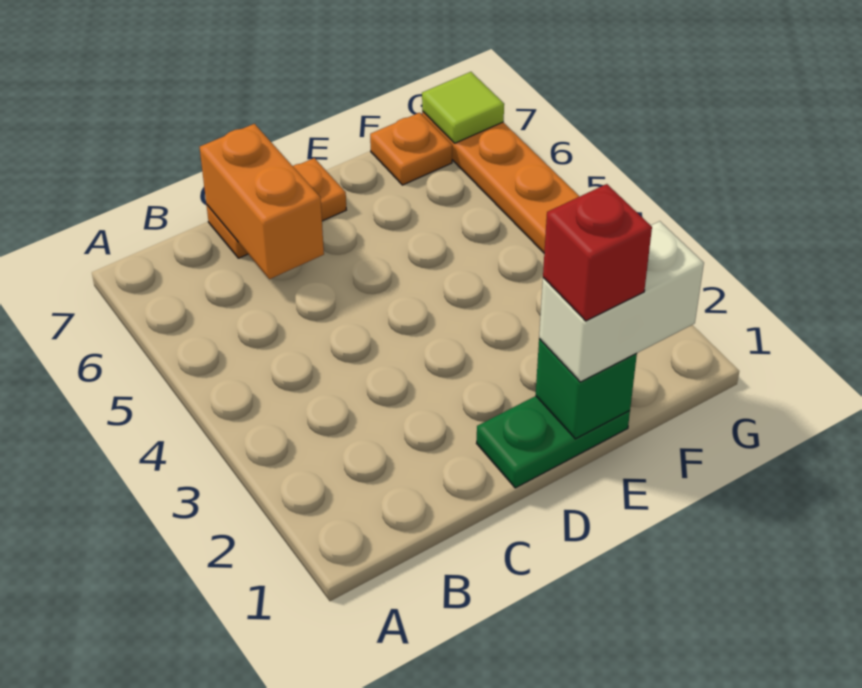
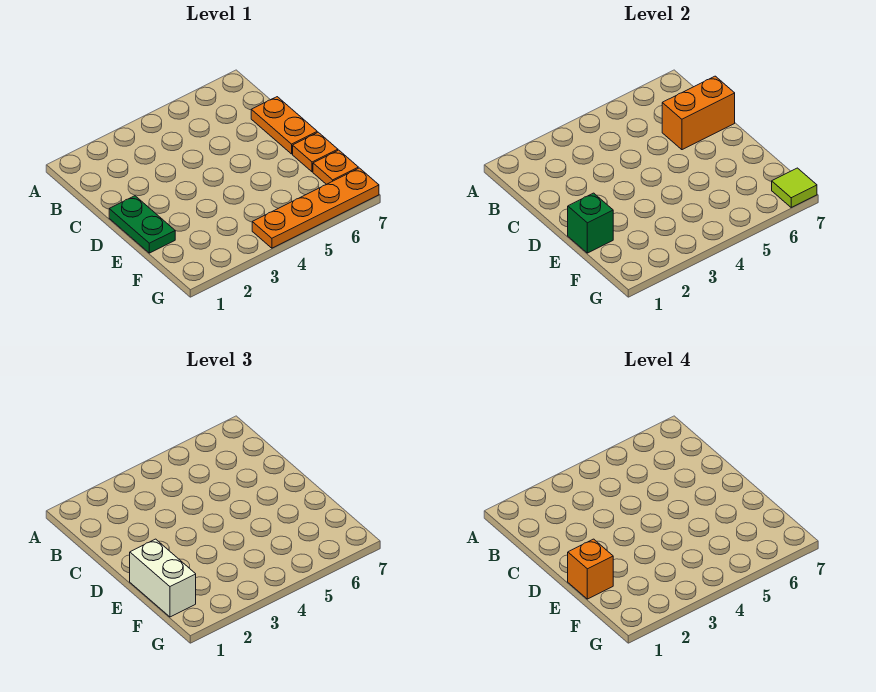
red brick E1 level 4 -> orange brick E1 level 4
none -> orange plate E7 level 1

